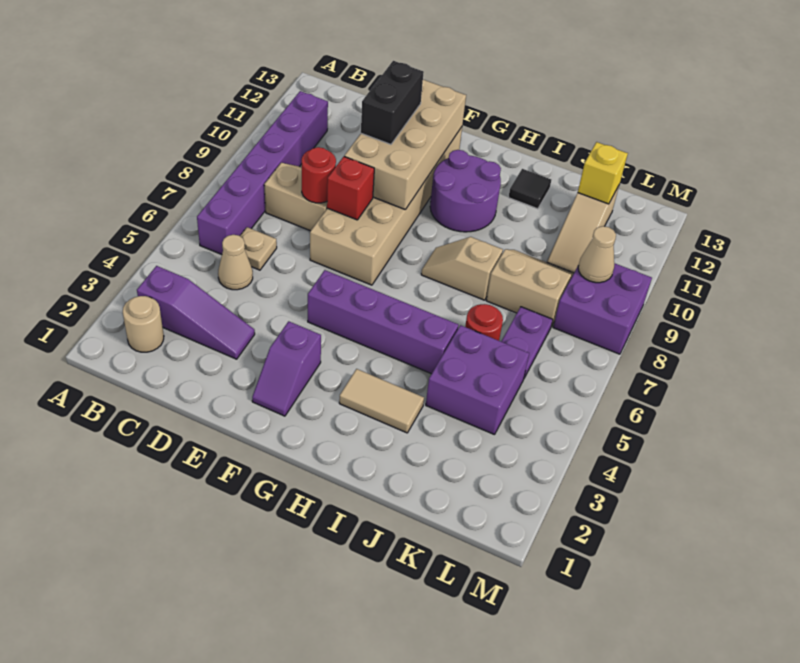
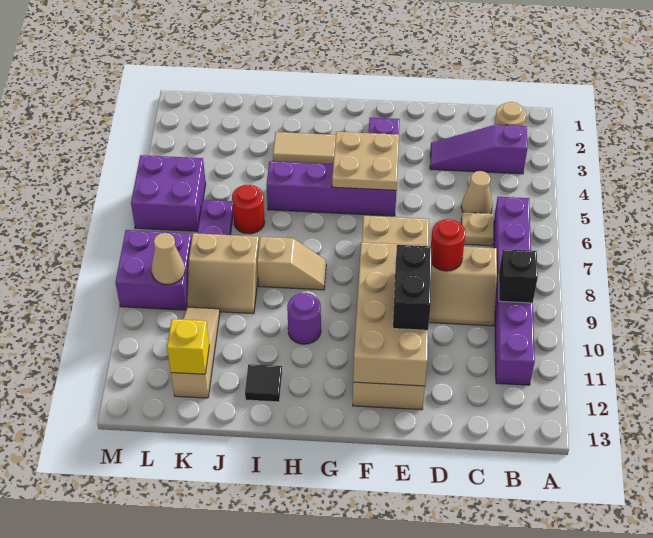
none -> black brick B9 level 2
red brick E8 level 2 -> none
none -> tan plate F4:G5 level 2
purple round brick G10:H11 level 1 -> purple round brick H10 level 1
purple brick J4:K5 level 1 -> purple brick L5:M6 level 1

